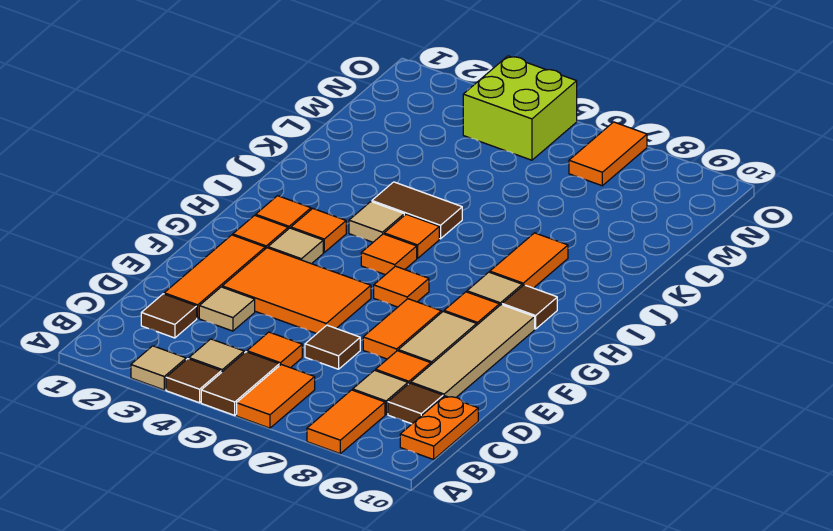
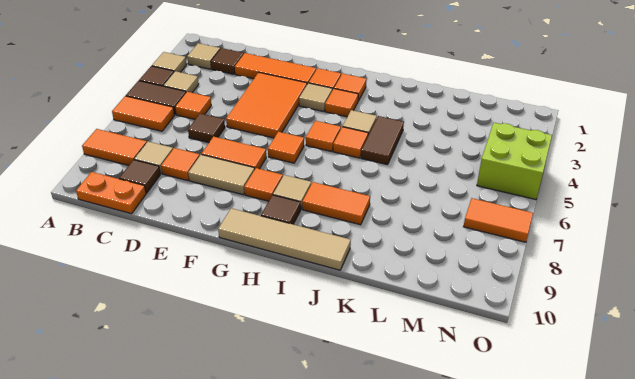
tan tile D3 level 1 -> tan tile B2 level 1
tan tile D9:G9 level 1 -> tan tile G10:J10 level 1

